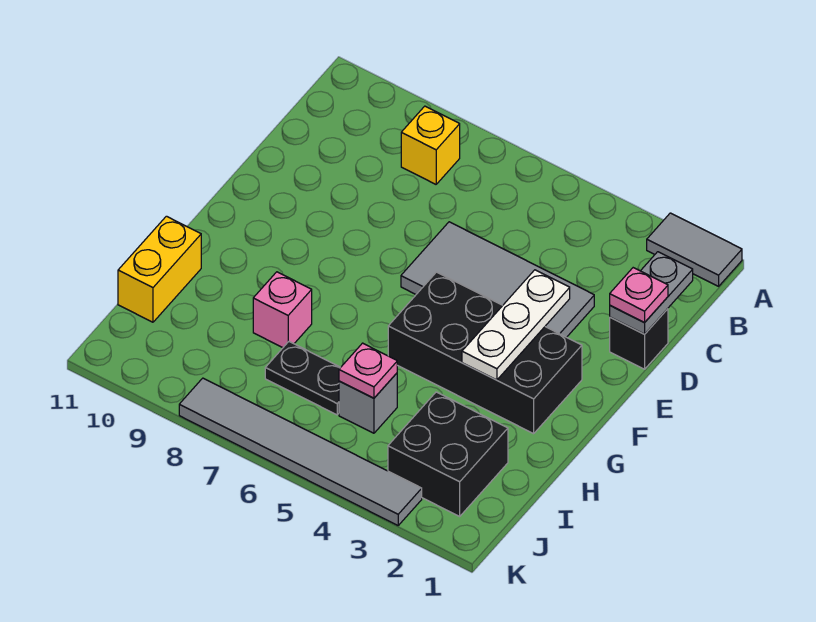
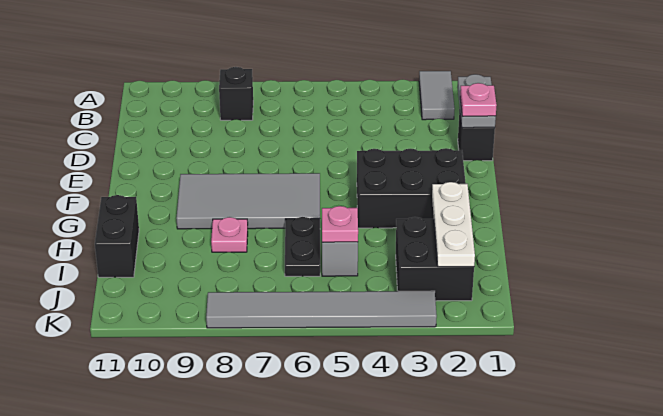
grey tile A1:A2 level 1 -> grey tile A2:B2 level 1
yellow brick B8 level 1 -> black brick B8 level 1
grey tile D3:E6 level 1 -> grey tile F6:G9 level 1
white plate E3:G3 level 2 -> white plate H2:J2 level 2
black brick F2:G5 level 1 -> black brick F2:G4 level 1
pink brick H8 level 1 -> pink plate H8 level 1
yellow brick H11:I11 level 1 -> black brick H11:I11 level 1
black plate I6:I7 level 1 -> black plate H6:I6 level 1

